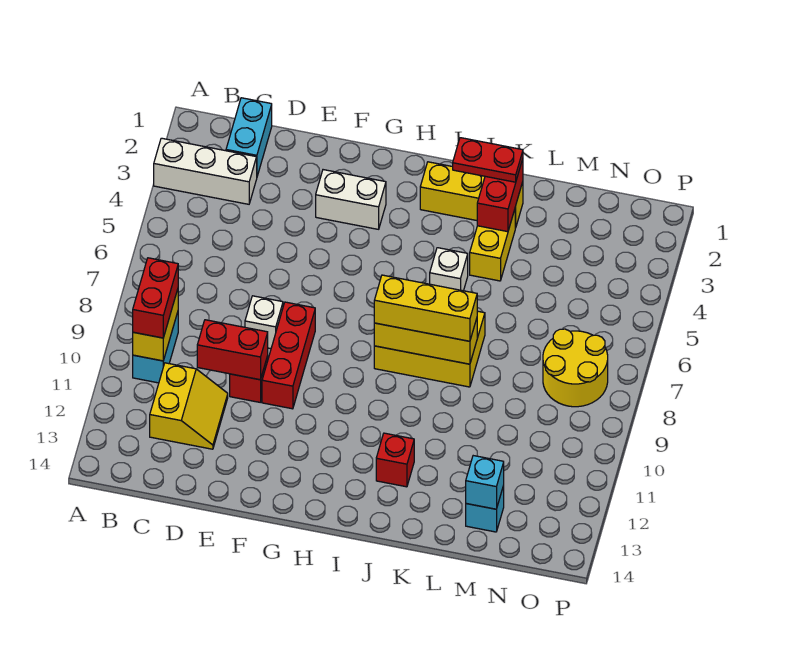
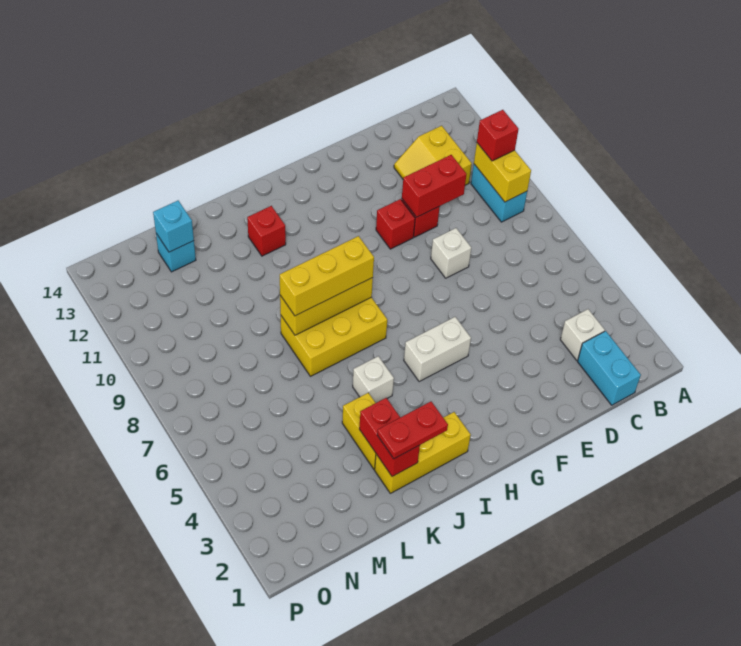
white brick A3:C3 level 1 -> white brick C3 level 1
red brick B9:B10 level 3 -> red brick B10 level 3
white brick F3:G3 level 1 -> white brick G5:H5 level 1
red brick F8:F10 level 1 -> red brick F10 level 1
yellow round brick N7:O8 level 1 -> none

